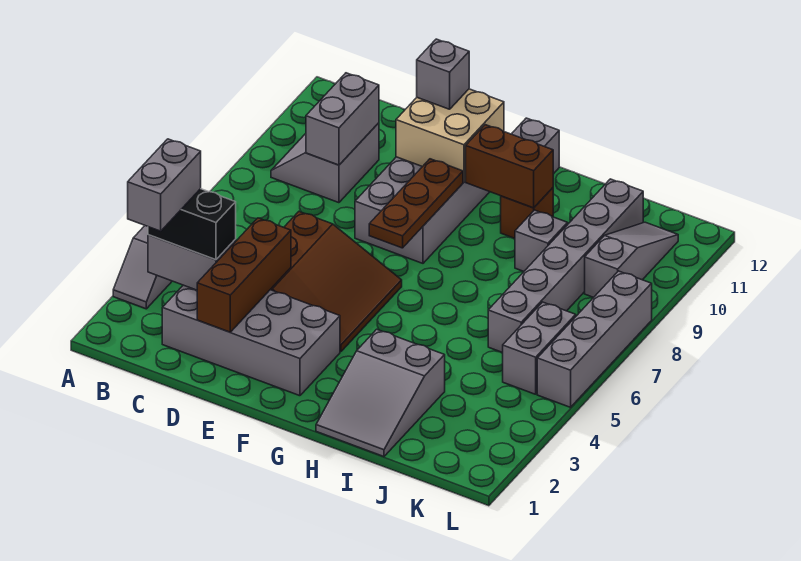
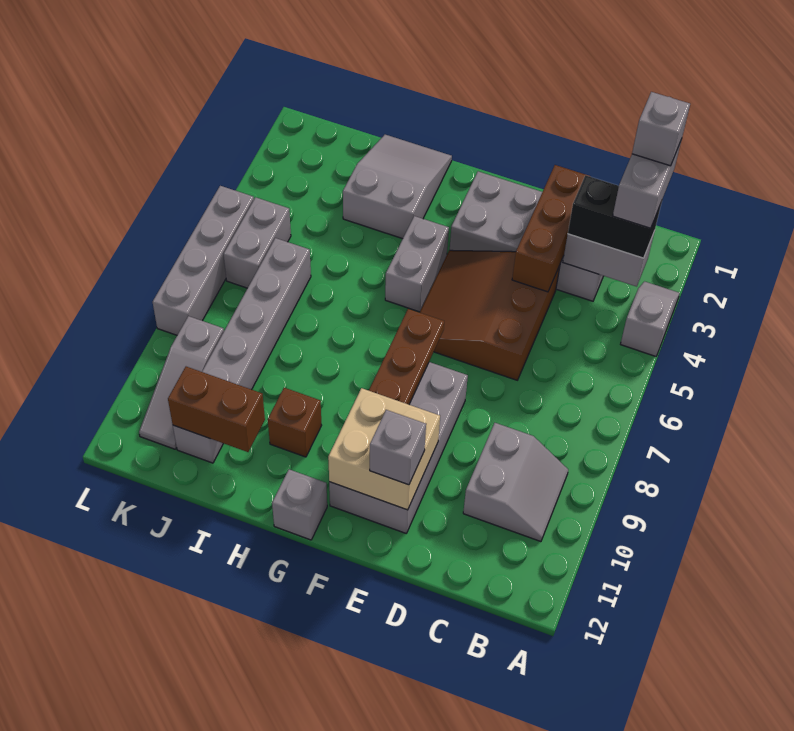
grey brick C9:C10 level 2 -> grey brick G4:G5 level 1
brown brick G10:H10 level 2 -> brown brick I11:J11 level 2
grey brick I9 level 1 -> grey brick B2 level 5

